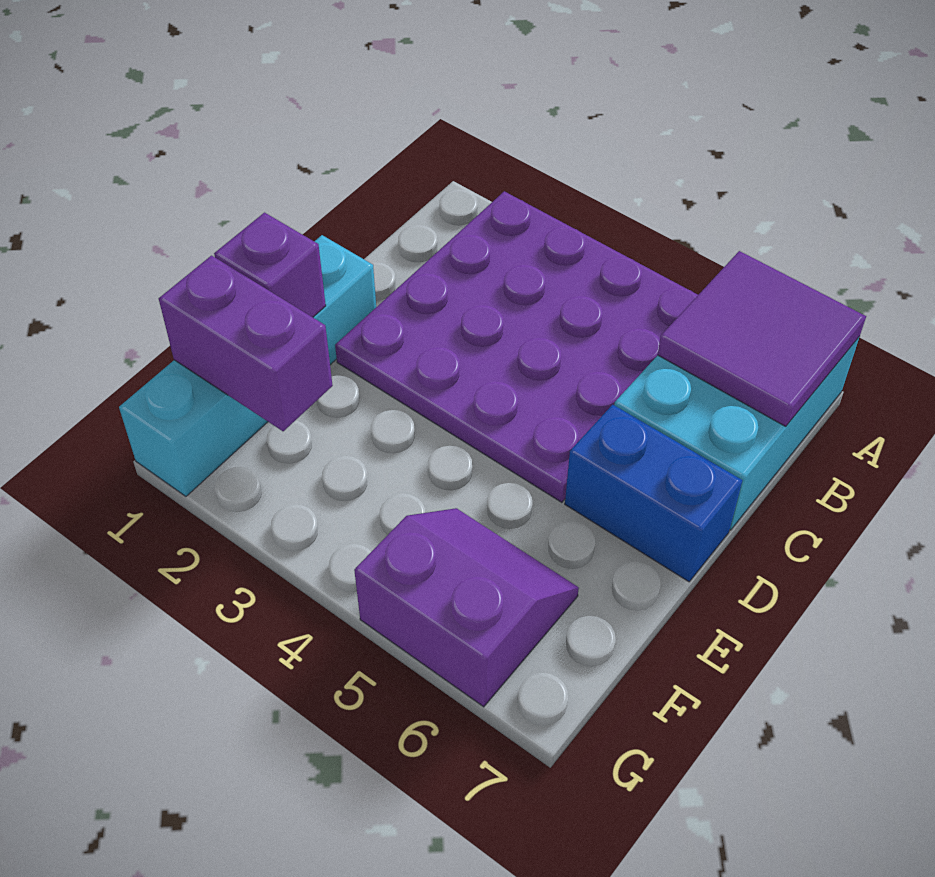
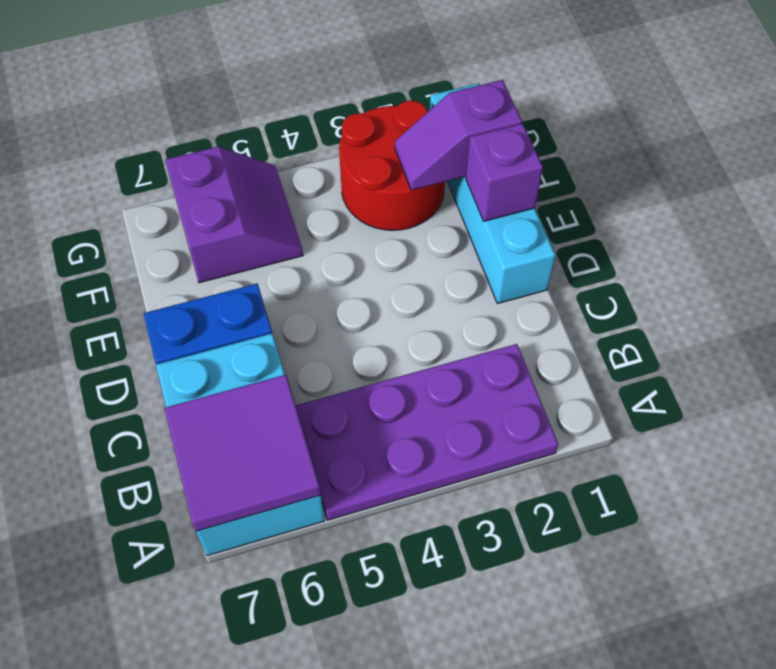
purple plate A2:D5 level 1 -> purple plate A2:B5 level 1
purple brick F1:F2 level 2 -> purple slope F1:F2 level 2 top 1
none -> red round brick F2:G3 level 1
purple slope F5:G6 level 1 top G -> purple slope F5:G6 level 1 top 6

